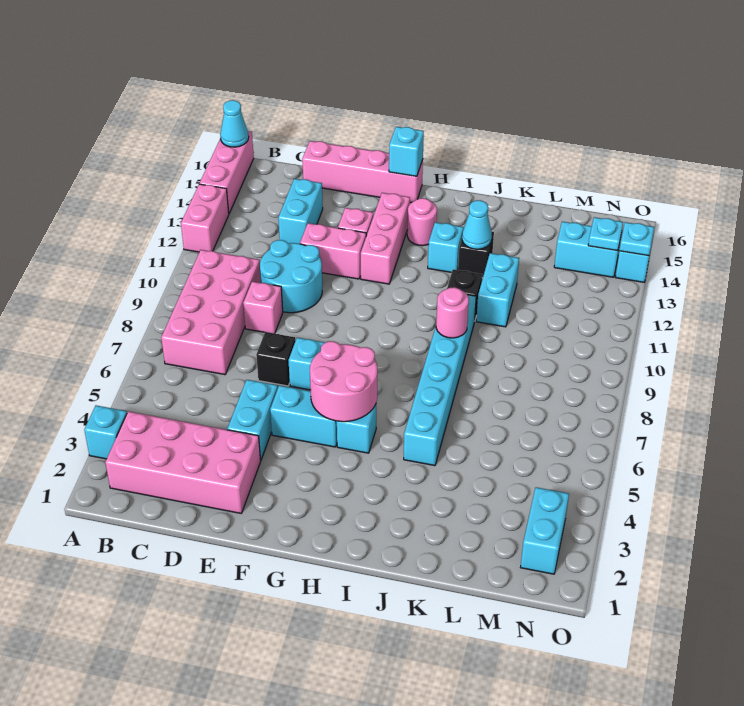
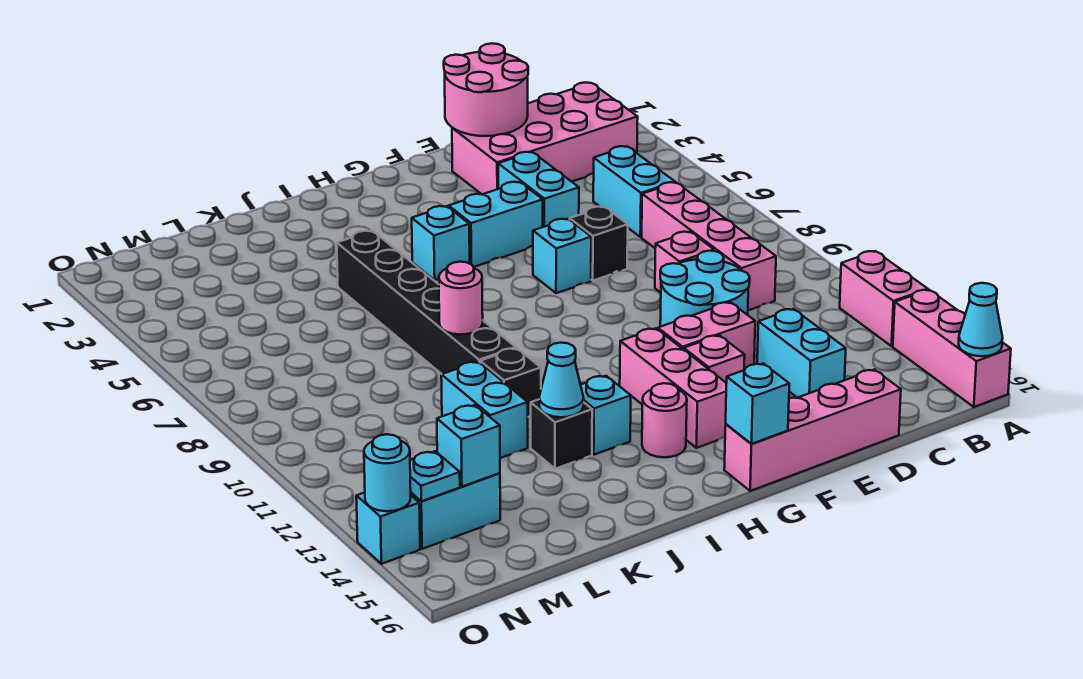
cyan brick A3 level 1 -> cyan brick M14 level 2
pink brick B7:C10 level 1 -> pink brick C7:C10 level 1
pink round brick G5:H6 level 2 -> pink round brick D1:E2 level 2
cyan brick J5:J10 level 1 -> black brick J5:J10 level 1
cyan brick N2:N3 level 1 -> cyan brick C5:C6 level 1
cyan plate O14 level 2 -> cyan round brick O14 level 2

